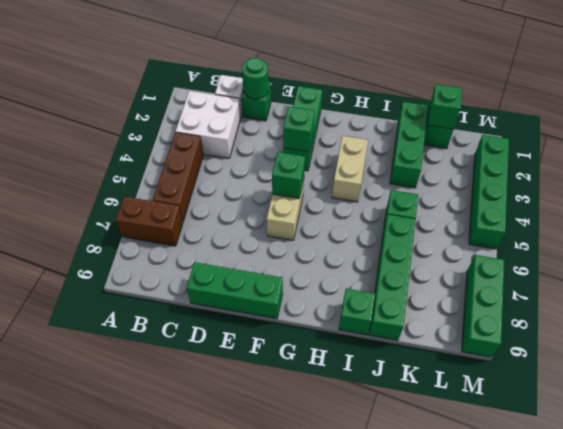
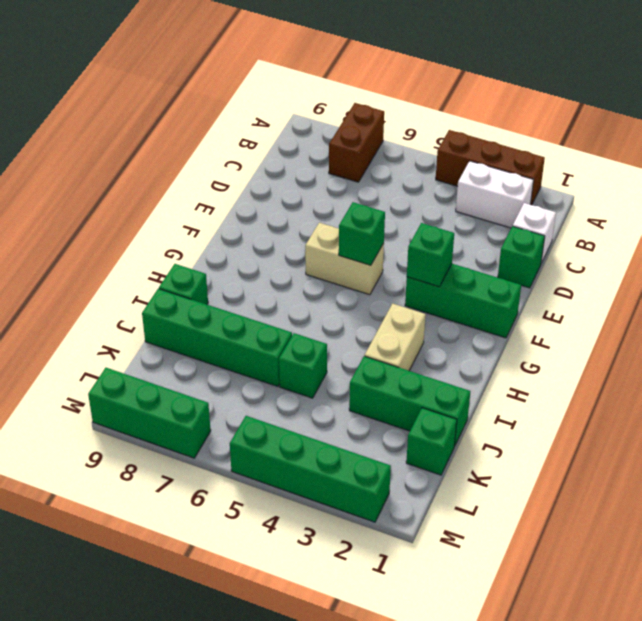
white brick B2:C3 level 1 -> white brick B2:B3 level 1
brown brick B4:B6 level 1 -> brown brick A2:A4 level 1
green round brick D1 level 2 -> none
green brick D9:F9 level 1 -> none
tan brick H3:H4 level 1 -> tan brick H3:I3 level 1
green brick K1 level 2 -> none

